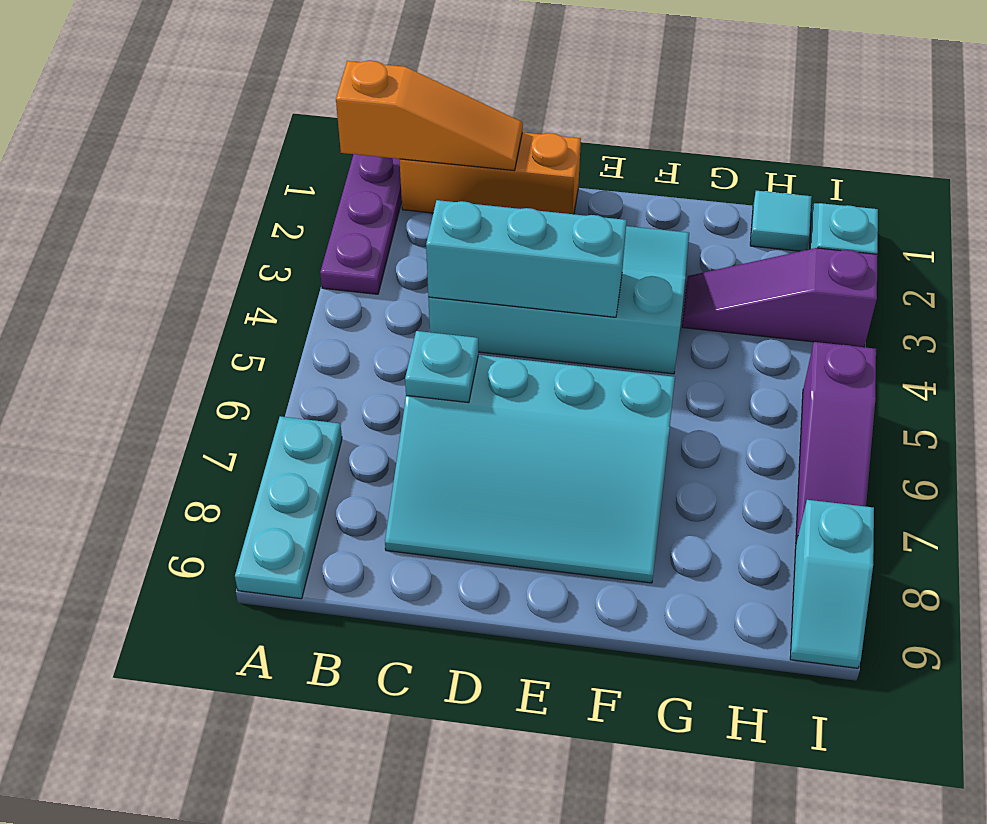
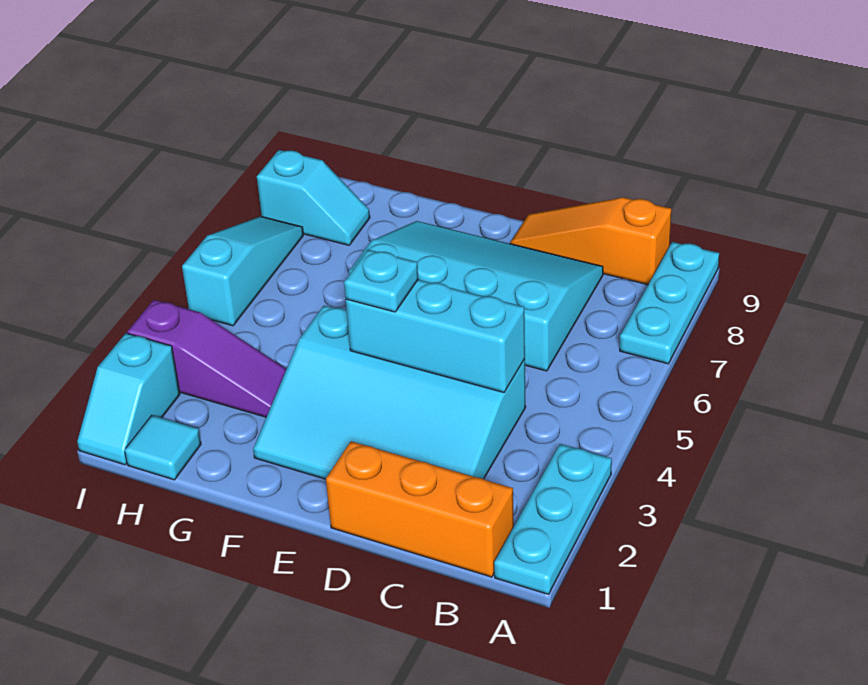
purple plate A1:A3 level 1 -> cyan plate A1:A3 level 1
orange slope A1:C1 level 2 top A -> orange slope B9:D9 level 1 top B
cyan plate C6 level 2 -> cyan plate E4 level 3
purple slope I5:I7 level 1 top 5 -> cyan slope I5:I7 level 1 top 5
cyan slope I8:I9 level 1 top 8 -> cyan slope H8:I8 level 1 top I

